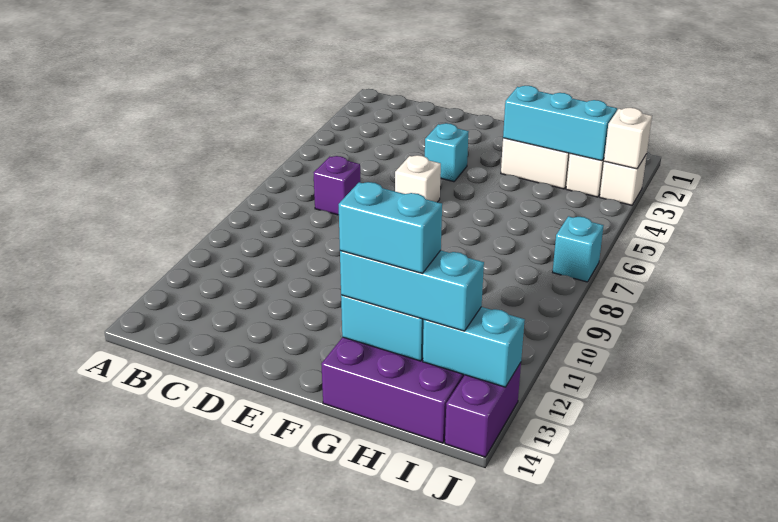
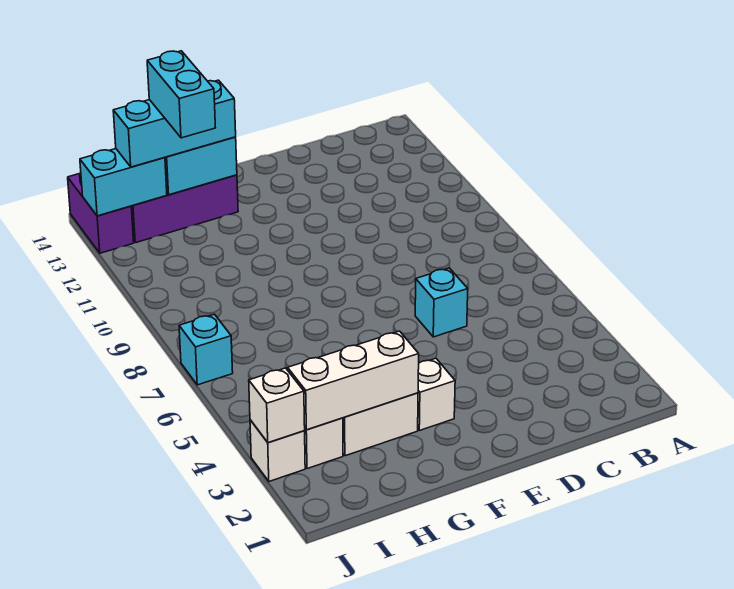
purple brick C7 level 1 -> none
cyan brick E4 level 1 -> cyan brick D6 level 1
white brick E6 level 1 -> white brick F3 level 1
cyan brick G3:I3 level 2 -> white brick G3:I3 level 2
cyan brick G13:H13 level 4 -> cyan brick H12:H13 level 4

